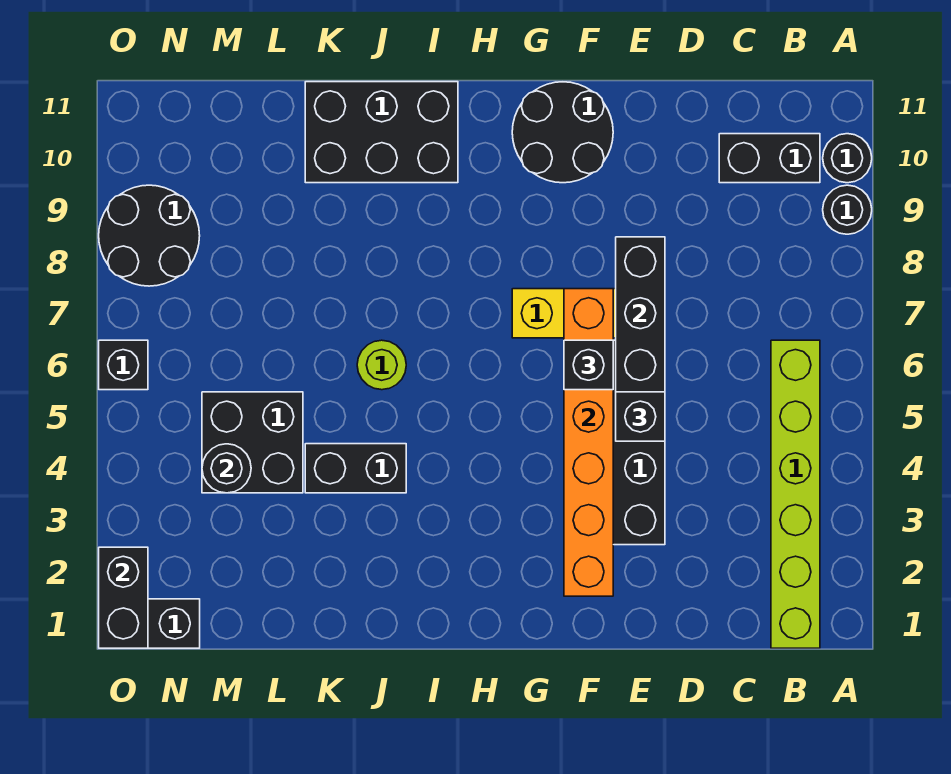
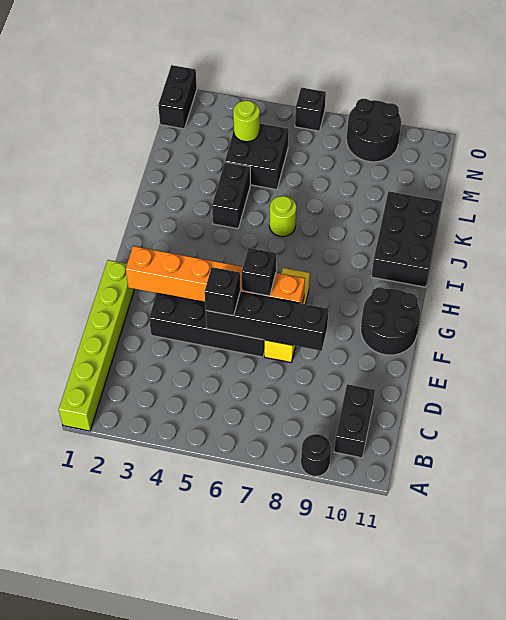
black round brick A10 level 1 -> none
lime brick B1:B6 level 1 -> lime brick A1:F1 level 1
black round brick M4 level 2 -> lime round brick M4 level 2
black brick O1:O2 level 2 -> none

